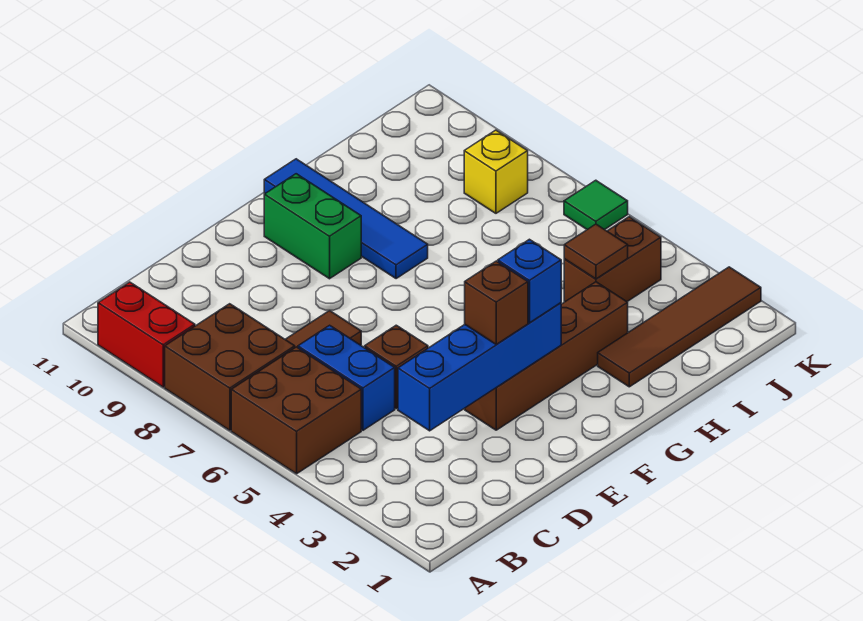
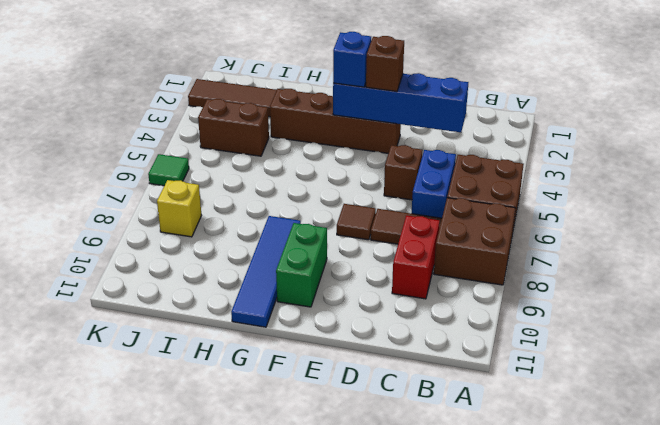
red brick A9:A10 level 1 -> red brick C8:C9 level 1
brown tile I4 level 2 -> brown tile E7 level 1

